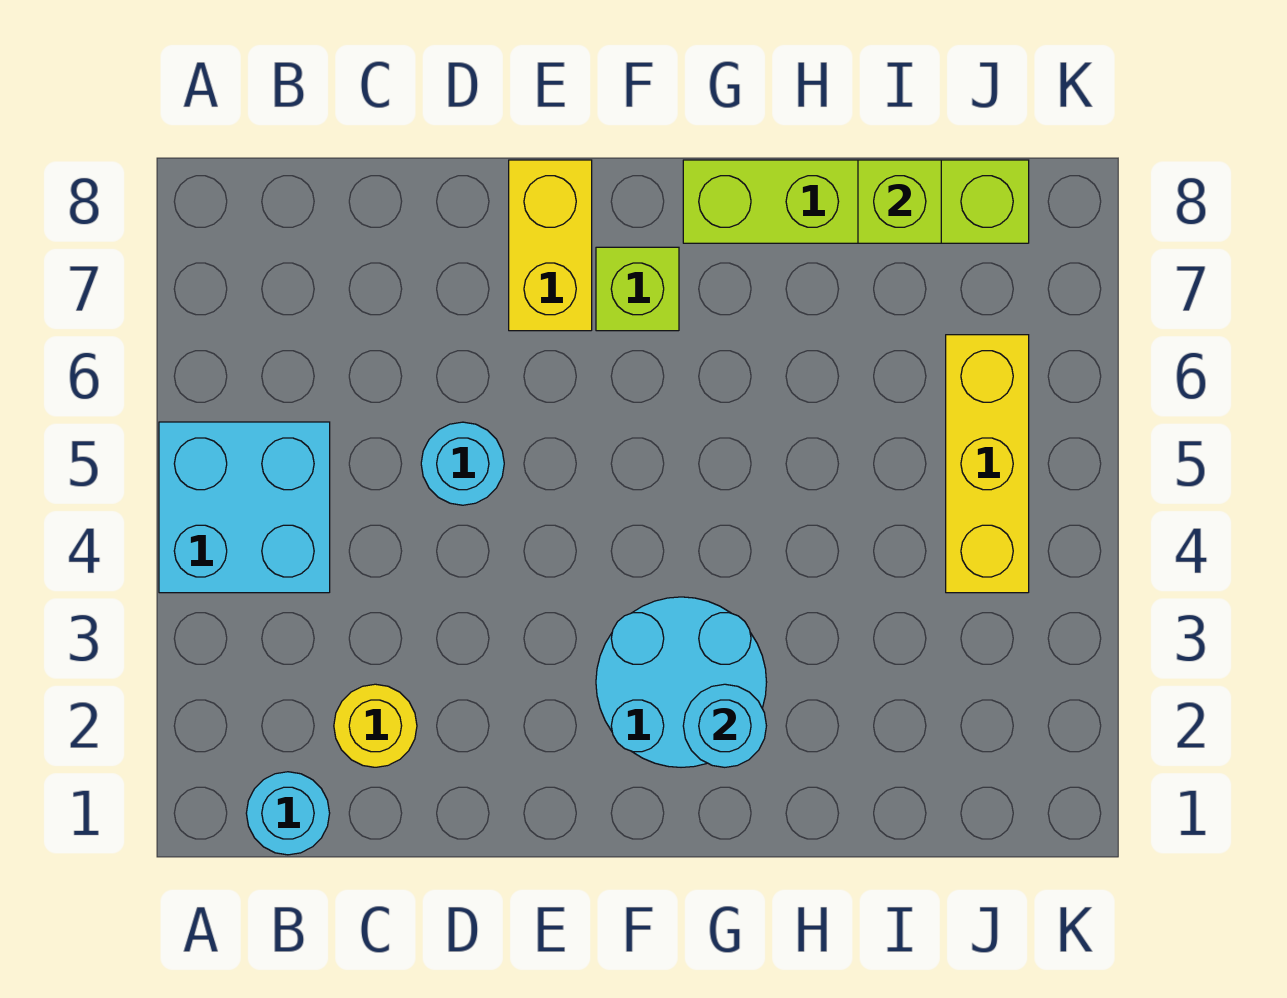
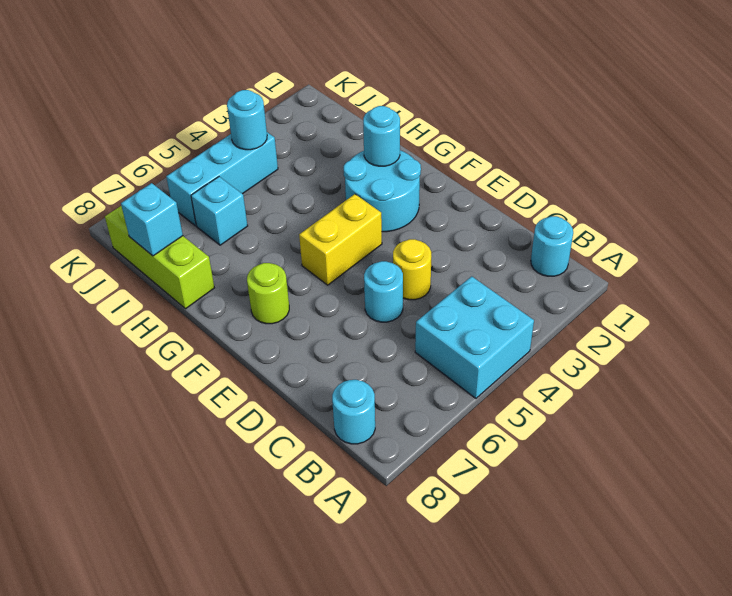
none -> cyan round brick B8 level 1
yellow round brick C2 level 1 -> yellow round brick D4 level 1
yellow brick E7:E8 level 1 -> yellow brick F4:F5 level 1
lime brick F7 level 1 -> lime round brick F7 level 1
lime brick G8:J8 level 1 -> lime brick H8:J8 level 1
none -> cyan brick I6 level 1
lime brick I8 level 2 -> cyan brick I8 level 2
yellow brick J4:J6 level 1 -> cyan brick J4:J6 level 1
none -> cyan round brick J4 level 2

